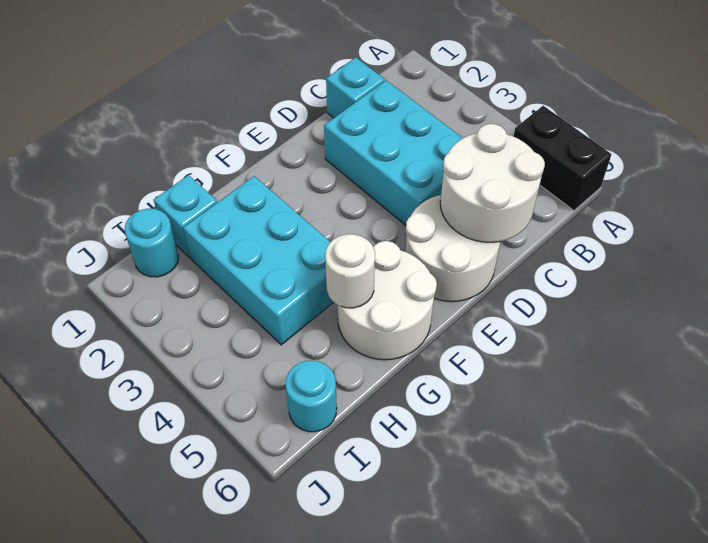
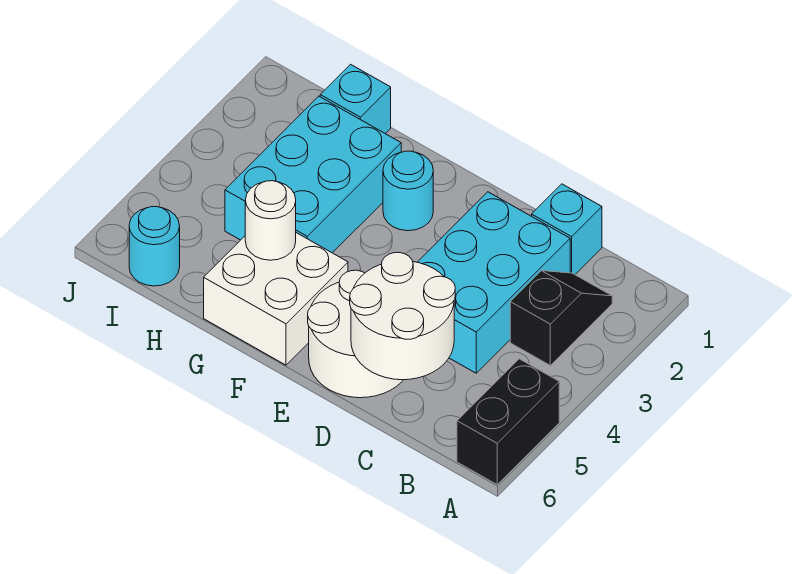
none -> black slope B2:B3 level 1 top 3
white round brick F5:G6 level 1 -> white brick F5:G6 level 1
cyan round brick I1 level 1 -> cyan round brick F2 level 1

